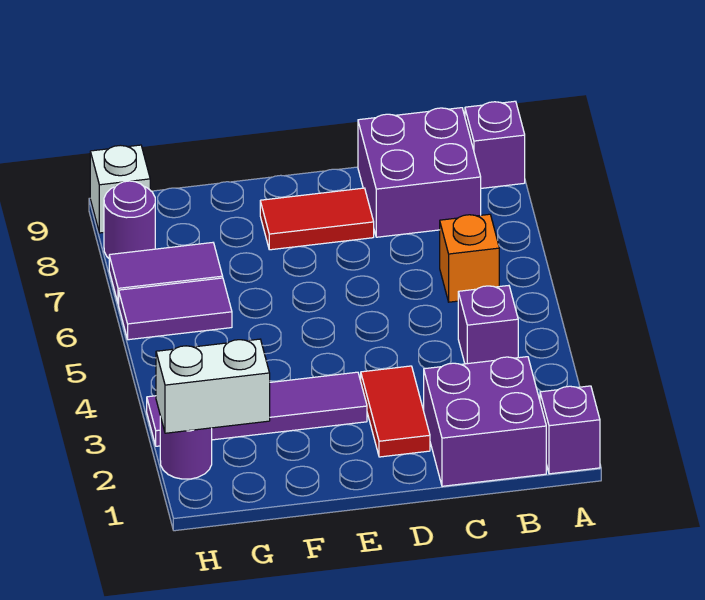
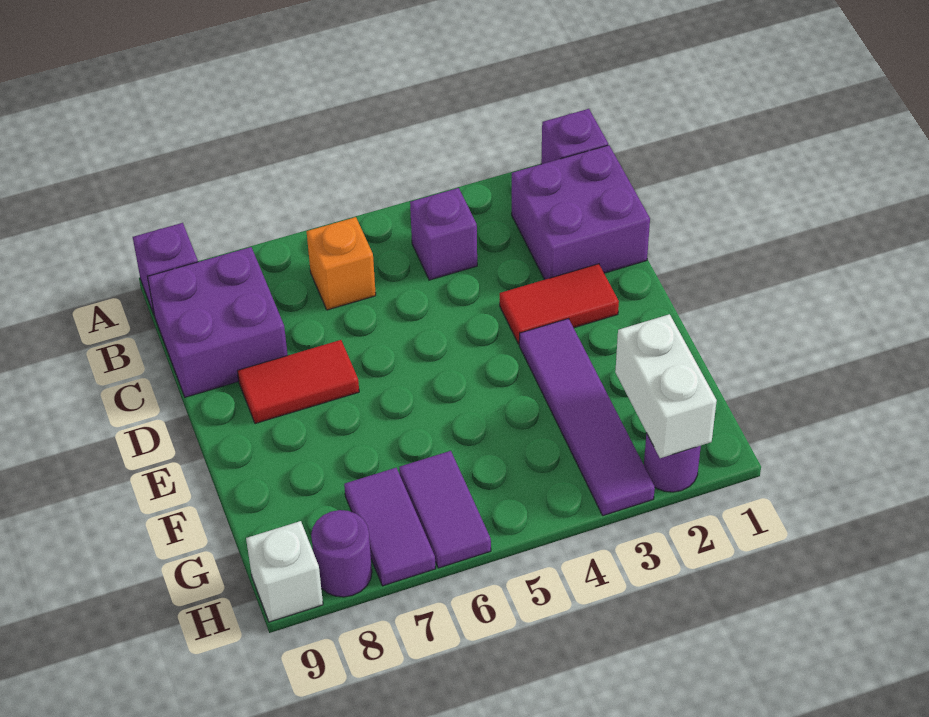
red tile D8:E8 level 1 -> red tile D7:D8 level 1

